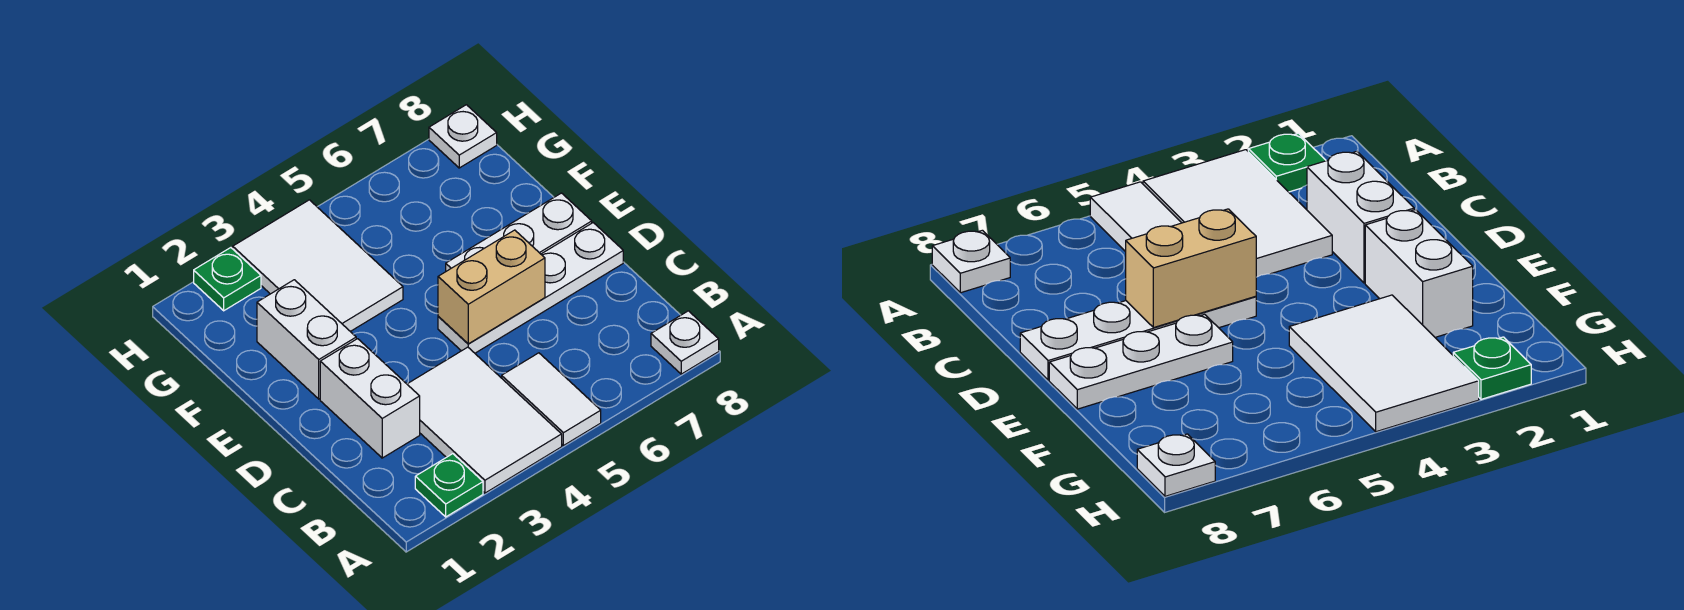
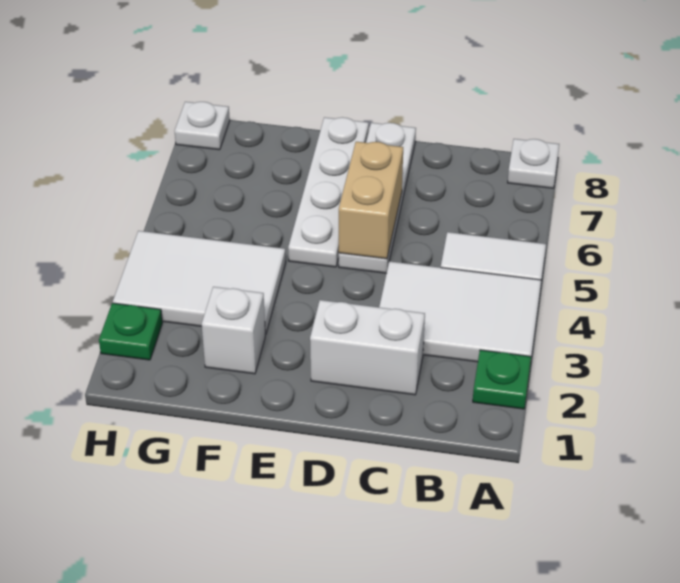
white brick E2:F2 level 1 -> white brick F2 level 1
white plate E6:E8 level 1 -> white plate E5:E8 level 1

